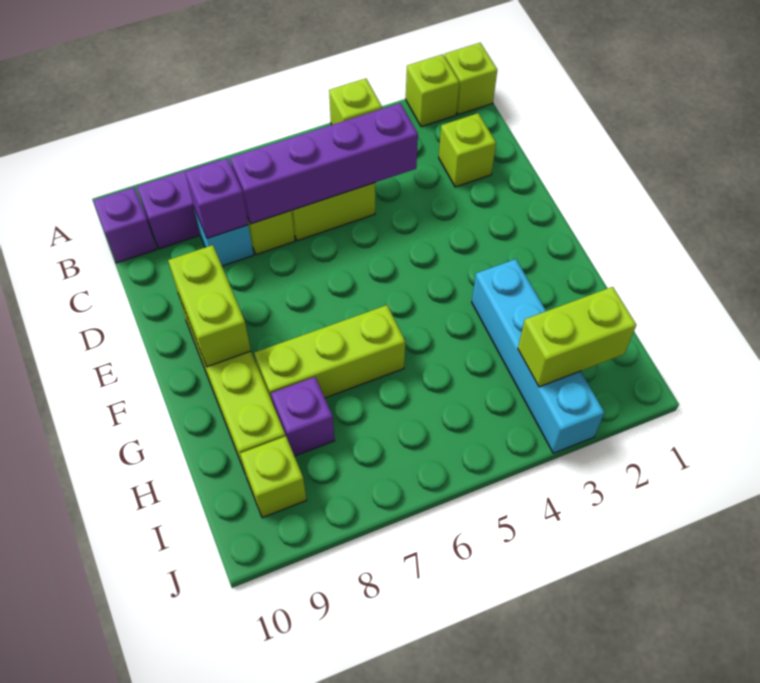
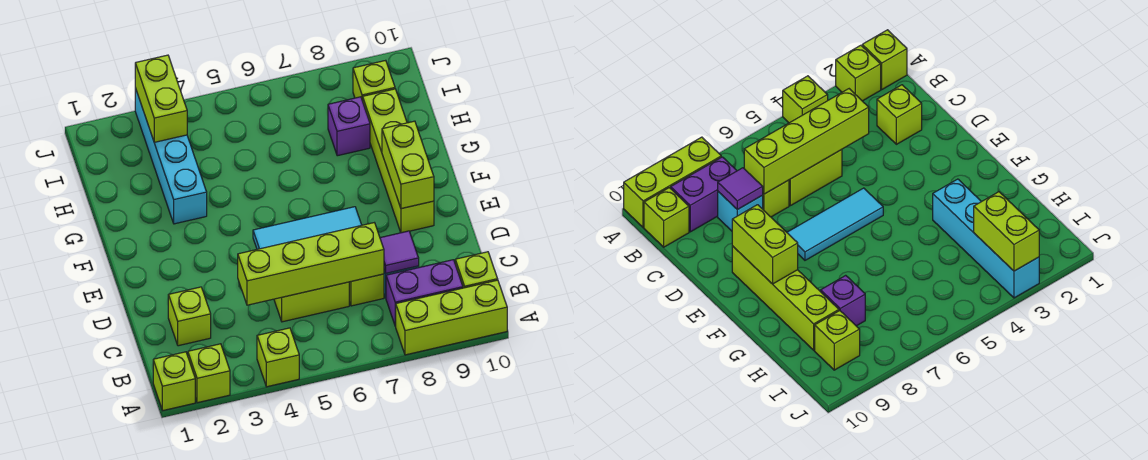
purple brick B10 level 1 -> lime brick B10 level 1
purple brick C4:C7 level 2 -> lime brick C4:C7 level 2
purple brick C8 level 2 -> purple tile C8 level 2
none -> cyan tile E5:E7 level 1
lime brick G6:G8 level 1 -> lime brick A8:A10 level 1
lime brick I2:I3 level 2 -> lime brick I3:J3 level 2

